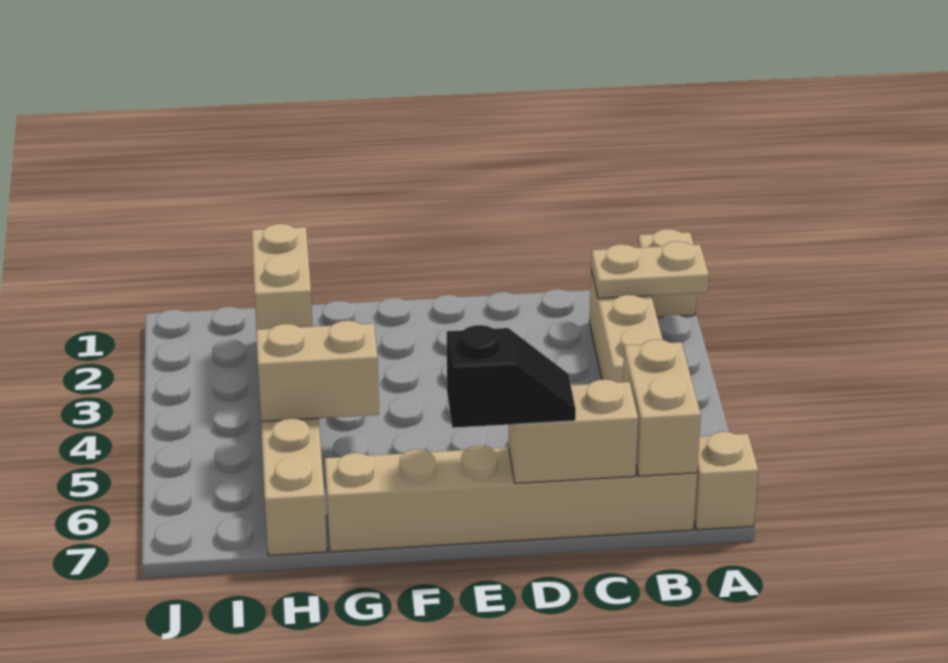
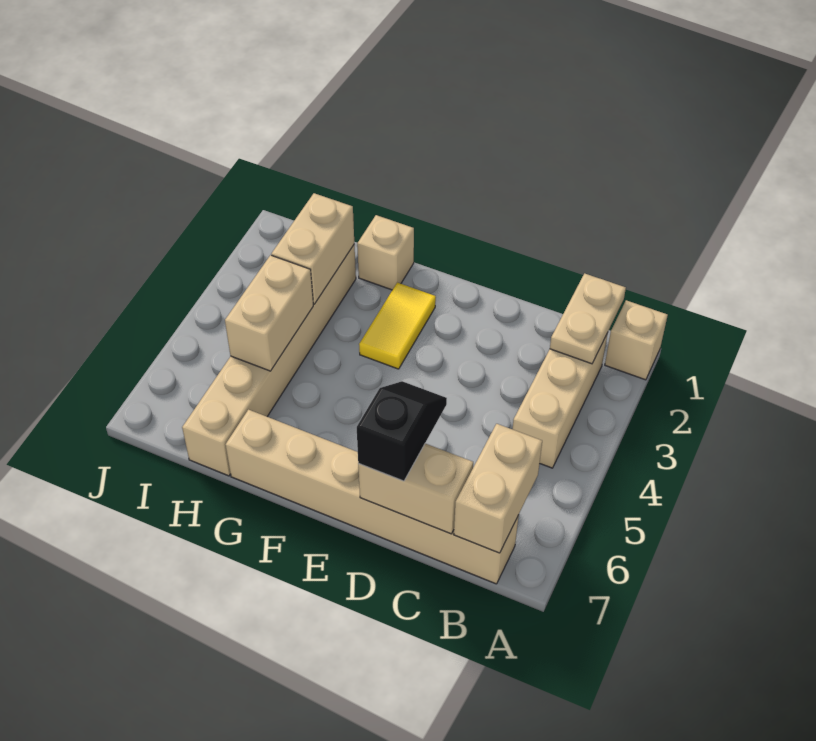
tan plate A2:B2 level 2 -> tan plate B1:B2 level 2
tan brick A7 level 1 -> tan brick G1 level 1
black slope D7:E7 level 3 top E -> black slope D6:D7 level 3 top 7
none -> yellow tile F2:F3 level 1
tan brick G5:H5 level 2 -> tan brick H4:H5 level 2

